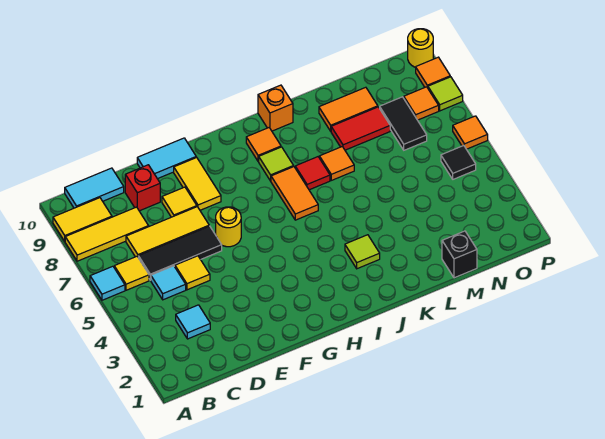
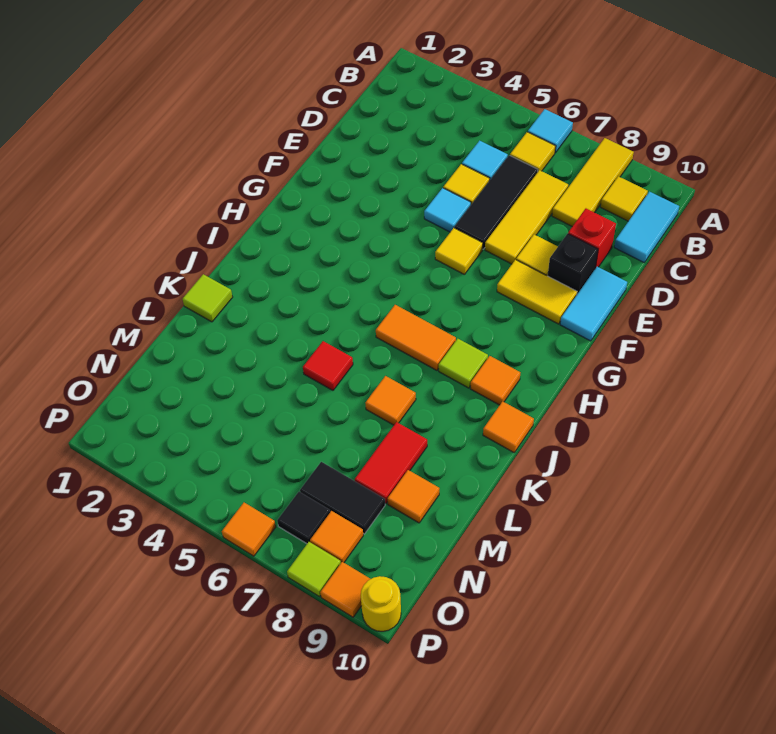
yellow tile A9:B9 level 1 -> yellow tile B9 level 1
cyan tile C3 level 1 -> cyan tile E5 level 1
yellow round brick F6 level 1 -> yellow tile F6 level 1
lime tile J3 level 1 -> lime tile K1 level 1
red tile J7 level 1 -> red tile K5 level 1
orange brick J10 level 1 -> orange tile J10 level 1
orange tile L9:M9 level 1 -> orange tile M9 level 1
black brick M1 level 1 -> black brick E9 level 1
black tile O5 level 1 -> black tile O7 level 1

